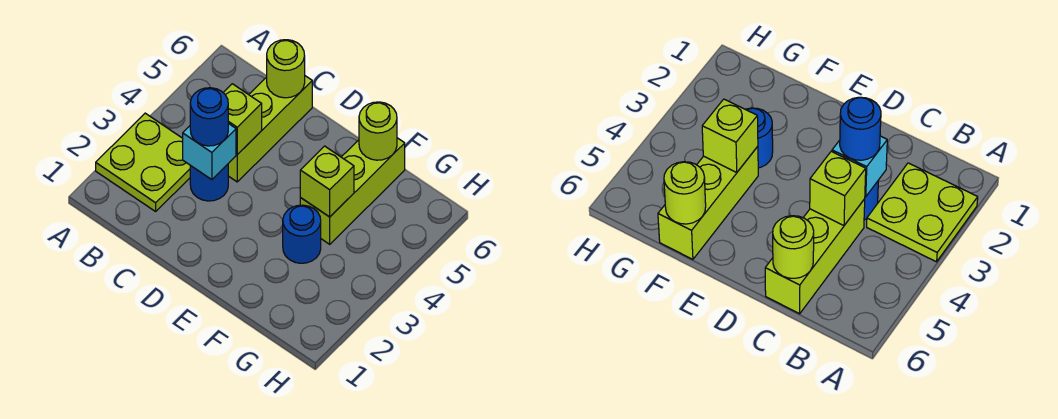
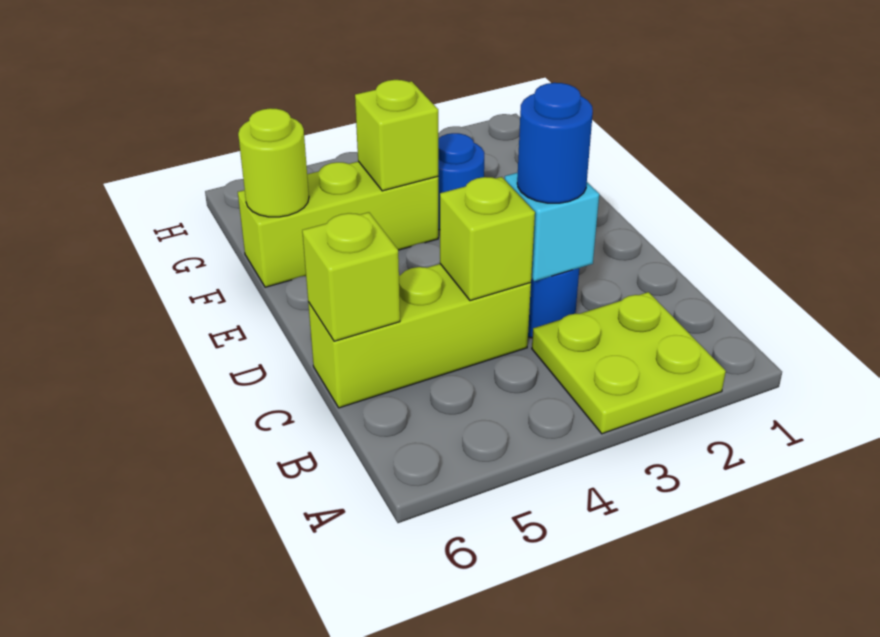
lime round brick C6 level 2 -> lime brick C6 level 2

